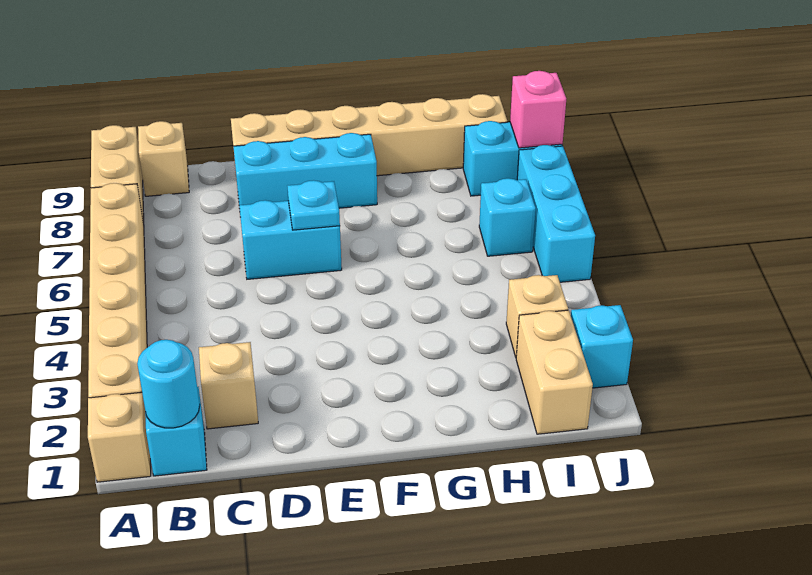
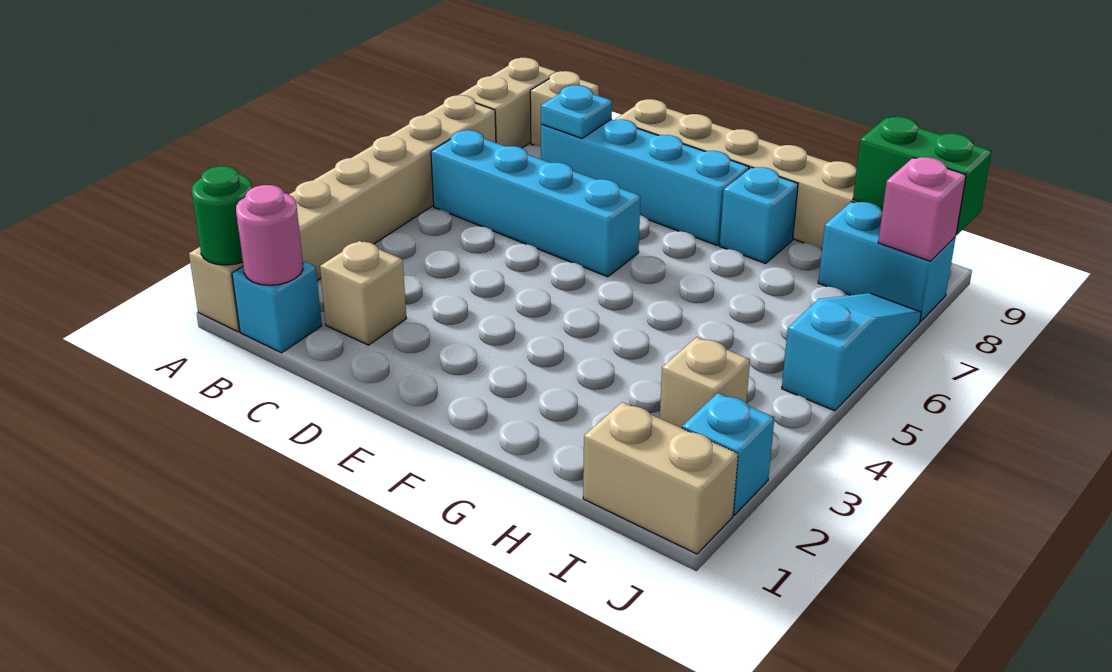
none -> green round brick A1 level 2
cyan round brick B1 level 2 -> pink round brick B1 level 2
cyan brick D6:E6 level 1 -> cyan brick B6:E6 level 1
cyan brick D8:F8 level 1 -> cyan brick C8:F8 level 1
cyan plate E6 level 2 -> cyan plate C8 level 2
tan brick I1:I2 level 1 -> tan brick I1:J1 level 1
cyan brick I6 level 1 -> cyan brick G8 level 1
none -> green brick I9:J9 level 2
cyan brick J5:J7 level 1 -> cyan slope J5:J7 level 1 top 5

